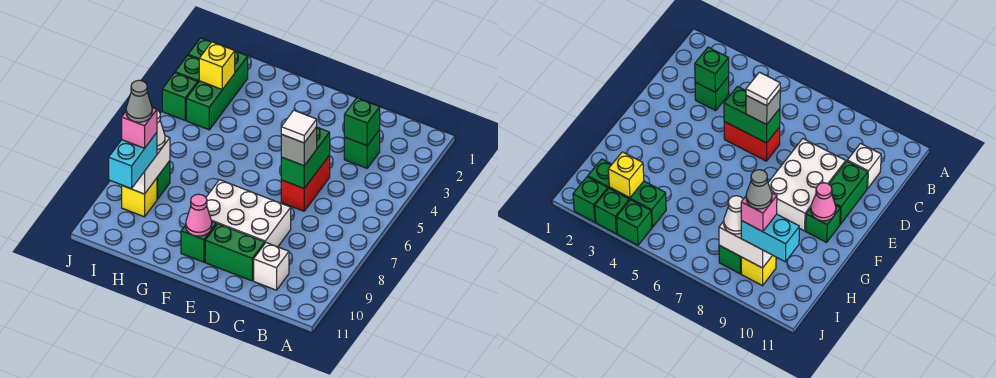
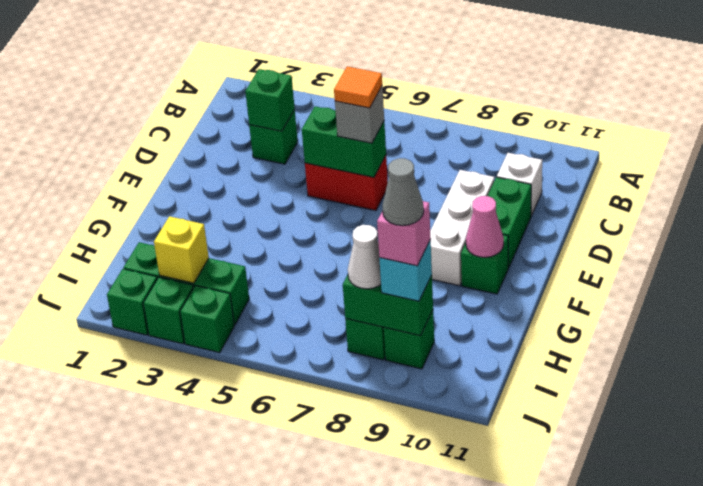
white tile D6 level 4 -> orange tile D6 level 4
white brick D8:F9 level 1 -> white brick D9:F9 level 1
white brick I8:I9 level 2 -> green brick I8:I9 level 2
yellow brick I9 level 1 -> green brick I9 level 1
cyan brick I9:I10 level 3 -> cyan brick I9 level 3

